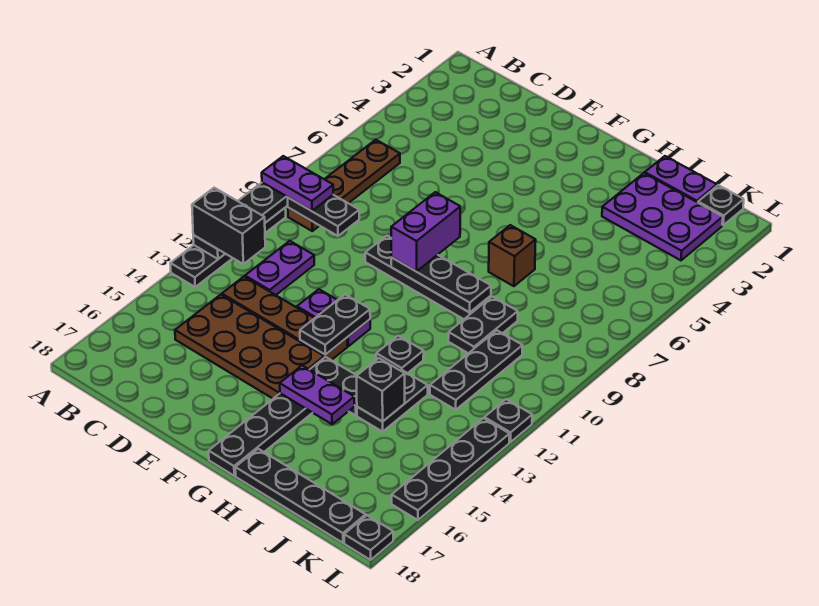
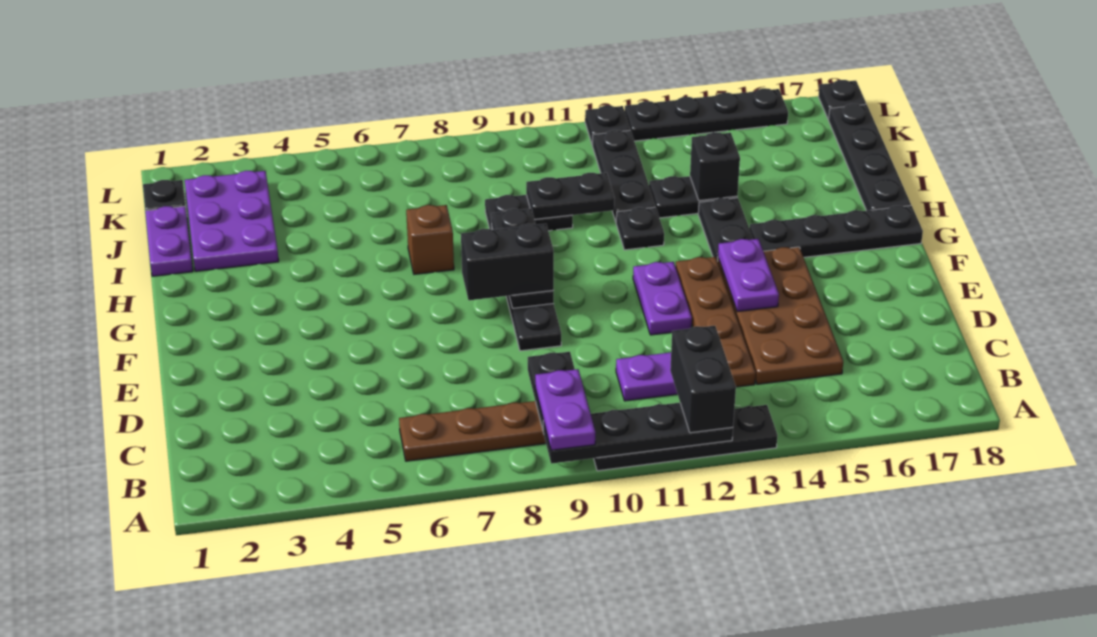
purple brick F8:F9 level 3 -> black brick F8:F9 level 3
black plate F12:F13 level 2 -> black plate I10:I11 level 2
purple plate G15:H15 level 2 -> purple plate E14:F14 level 2
black plate J10:J12 level 1 -> black plate I12:K12 level 1

